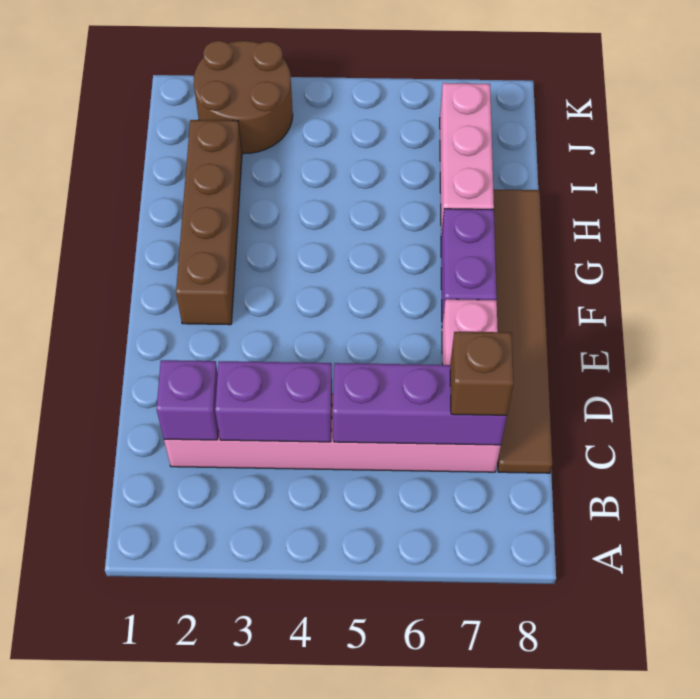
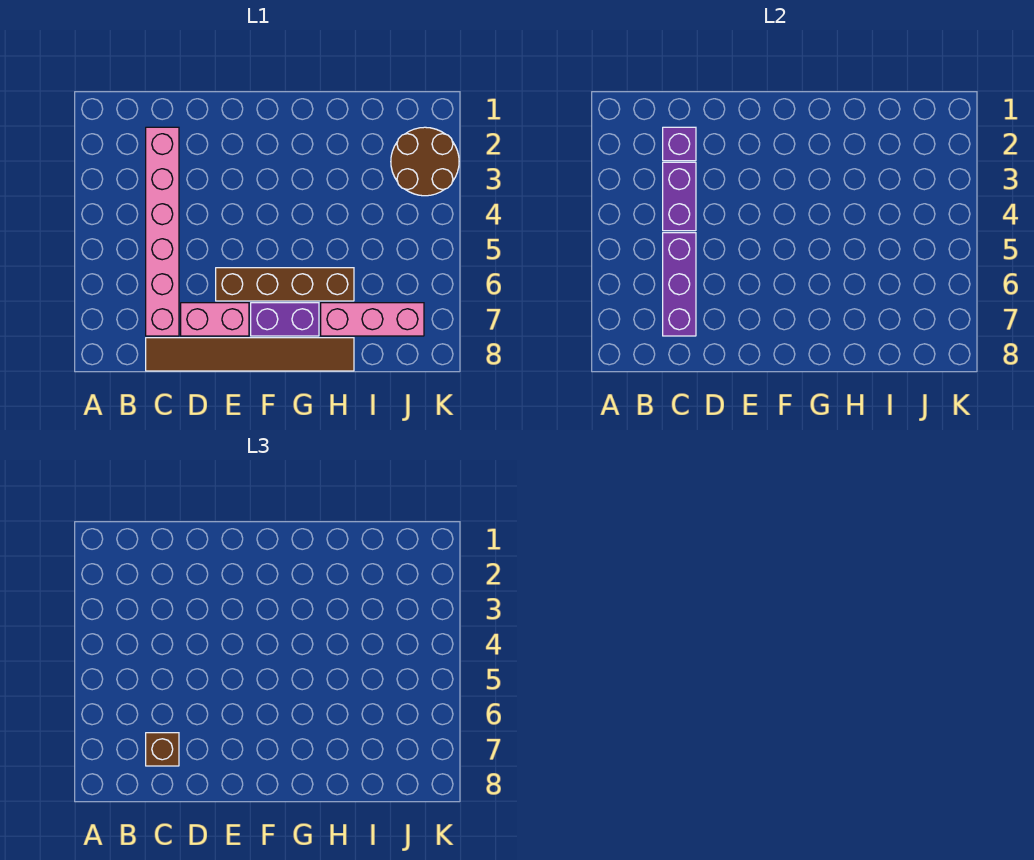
brown brick F2:I2 level 1 -> brown brick E6:H6 level 1

